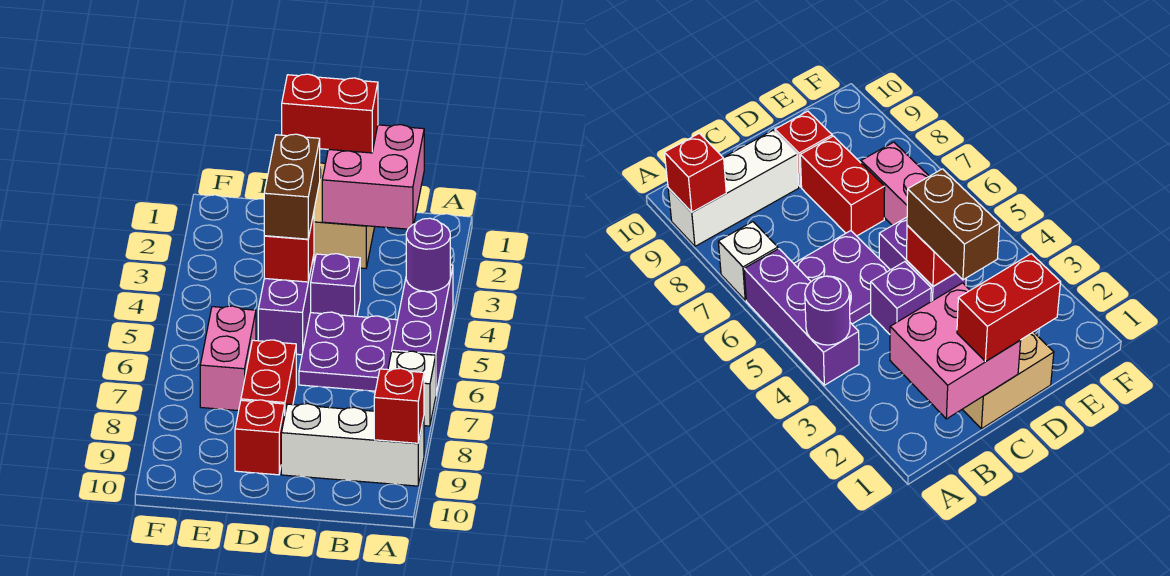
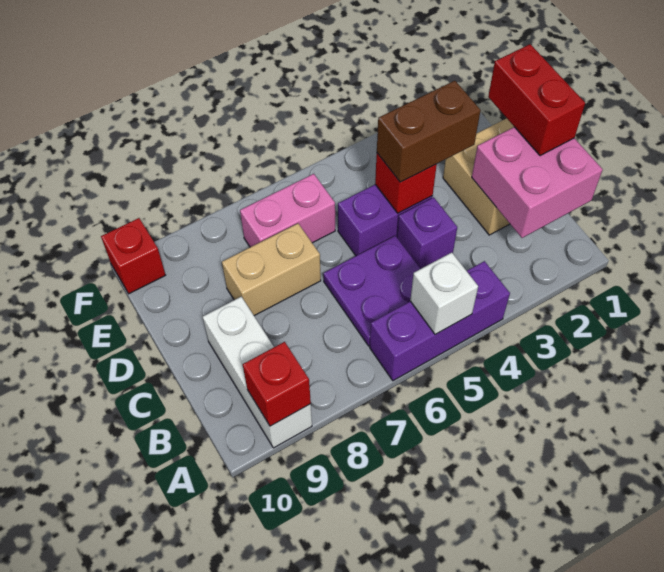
purple round brick A4 level 2 -> none
white brick A7 level 1 -> white brick A5 level 2
red brick D7:D8 level 1 -> tan brick D7:D8 level 1
red brick D9 level 1 -> red brick F10 level 1

